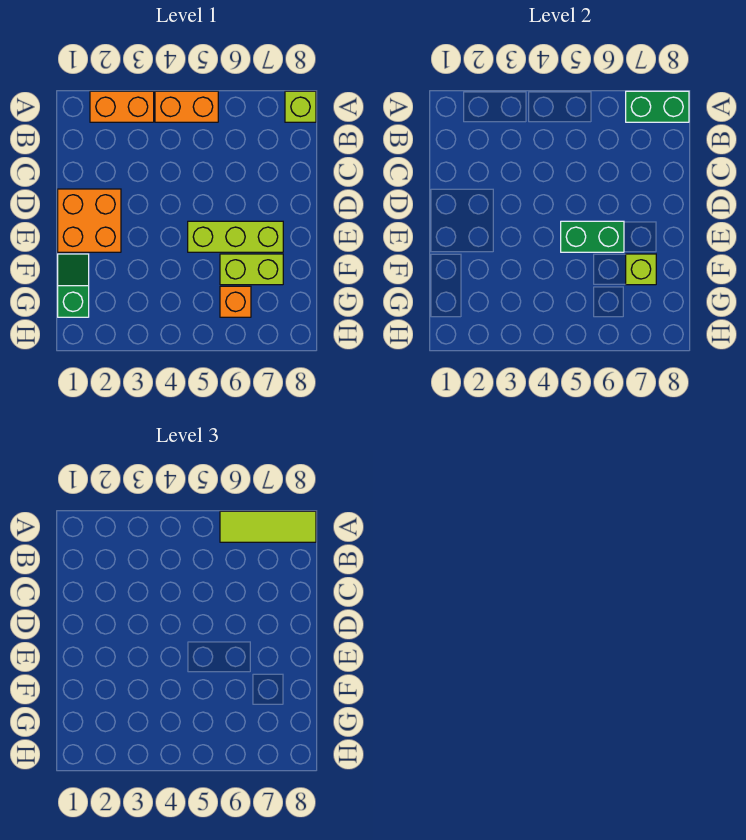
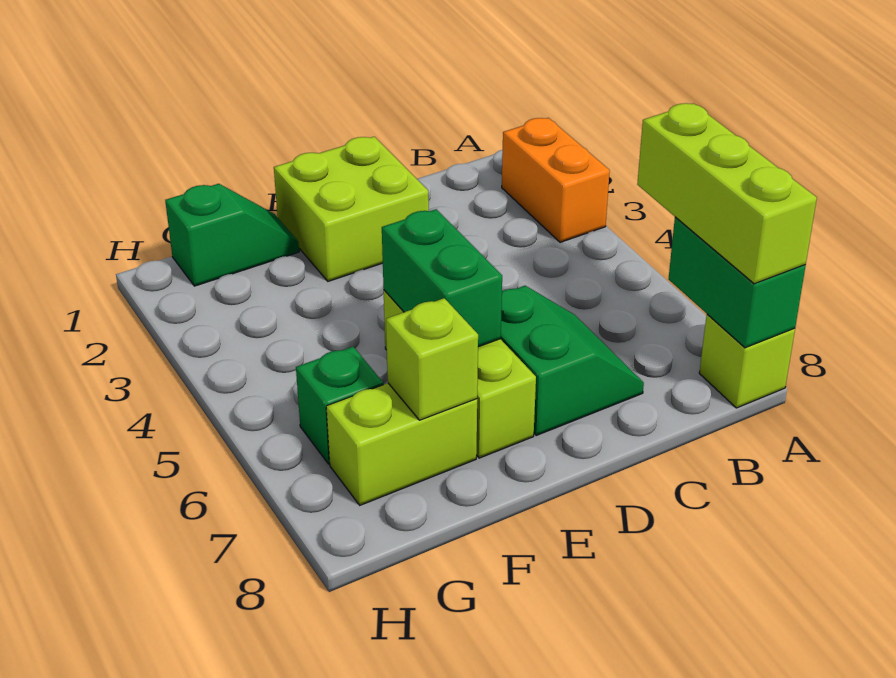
orange brick A4:A5 level 1 -> none
lime tile A6:A8 level 3 -> lime brick A6:A8 level 3
none -> green slope C6:D7 level 1 top D
orange brick D1:E2 level 1 -> lime brick D1:E2 level 1
lime brick F6:F7 level 1 -> lime brick F7:G7 level 1
orange brick G6 level 1 -> green brick G6 level 1

